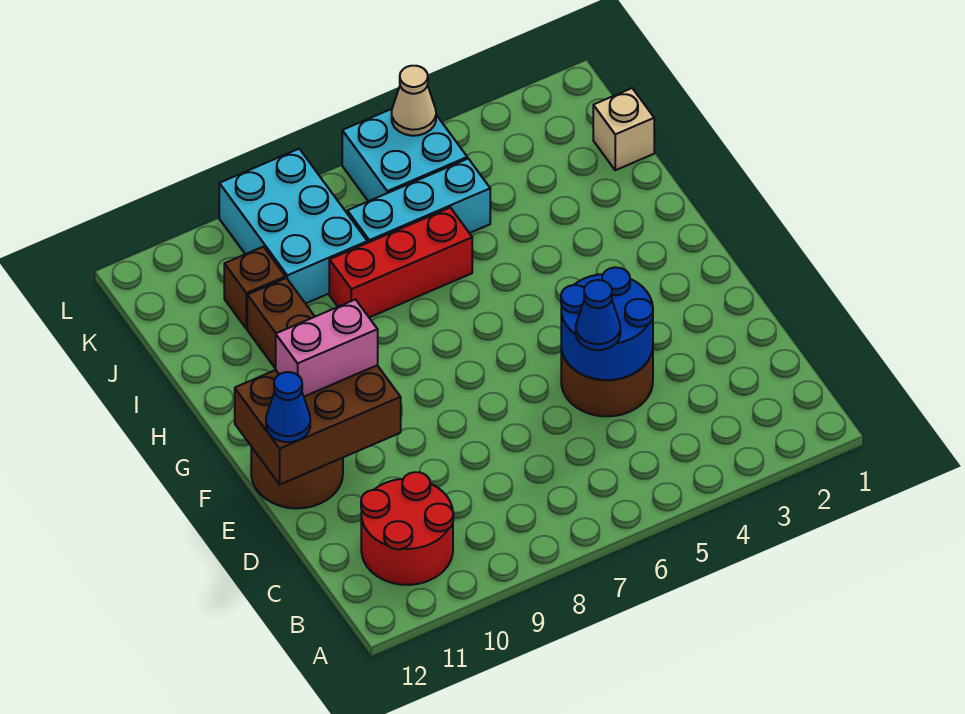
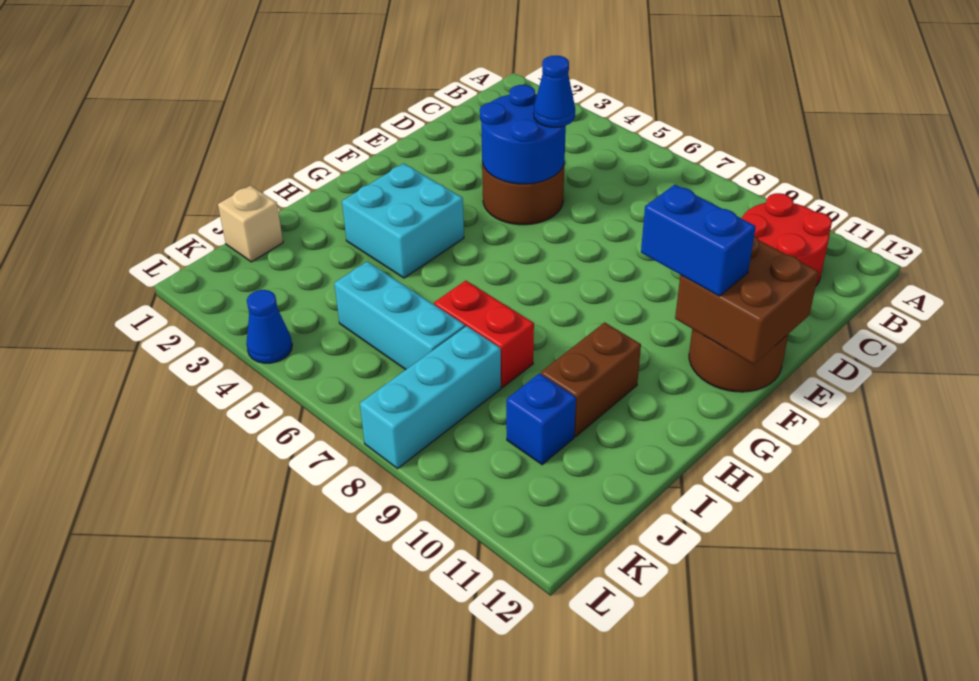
brown brick E10:F12 level 2 -> brown brick E11:F12 level 2
blue cone E12 level 3 -> blue cone L4 level 1
pink brick F10:F11 level 3 -> blue brick F10:F11 level 3
red brick I6:I8 level 1 -> red brick I7:I8 level 1
cyan brick J8:L9 level 1 -> cyan brick J8:L8 level 1
brown brick J10 level 1 -> blue brick J10 level 1
cyan brick K5:L6 level 1 -> cyan brick G3:H4 level 1
tan cone L5 level 2 -> none

